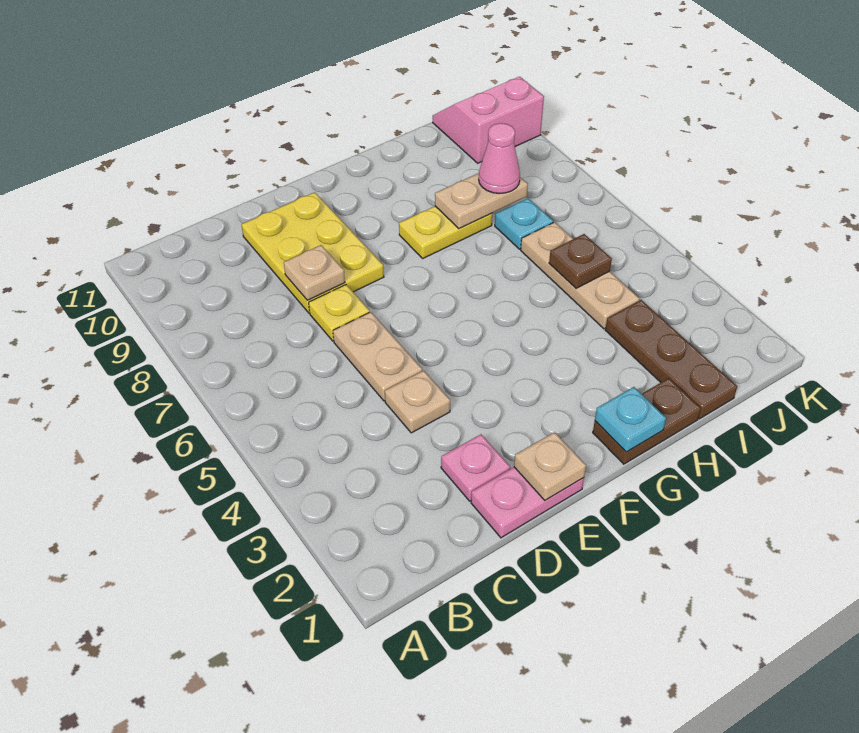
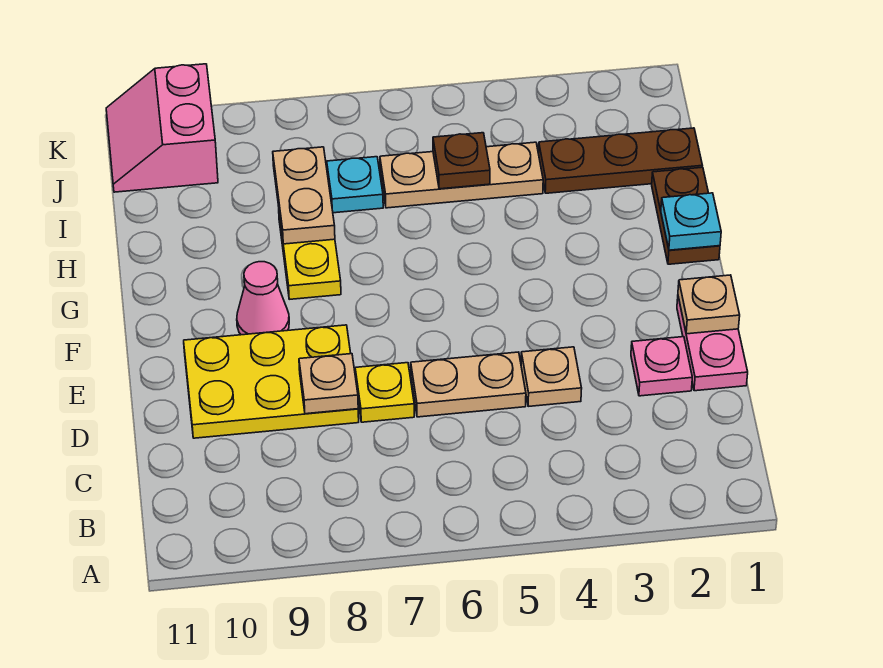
pink cone I8 level 3 -> pink cone F9 level 1

